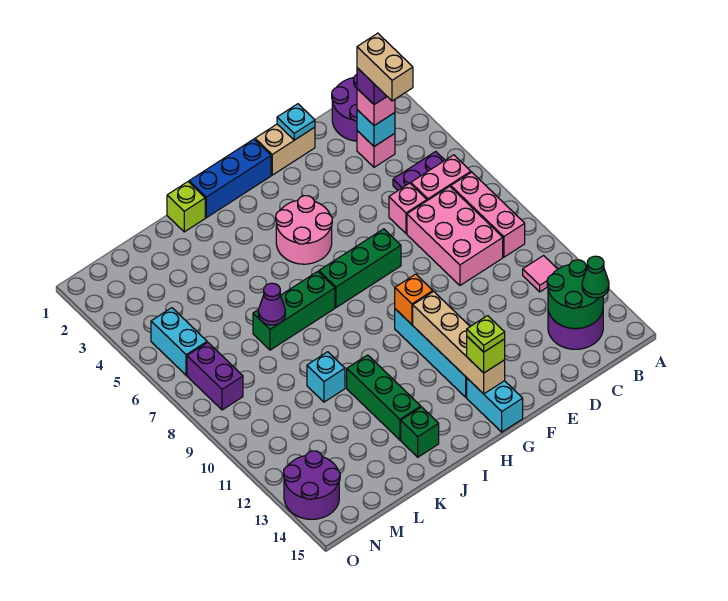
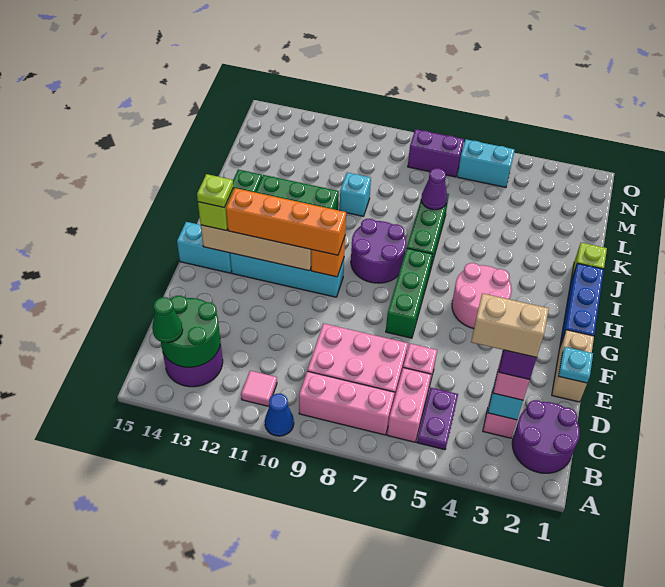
none -> blue cone A10 level 1
none -> orange brick G10:G13 level 3
purple round brick N13:O14 level 1 -> purple round brick H8:I9 level 1

